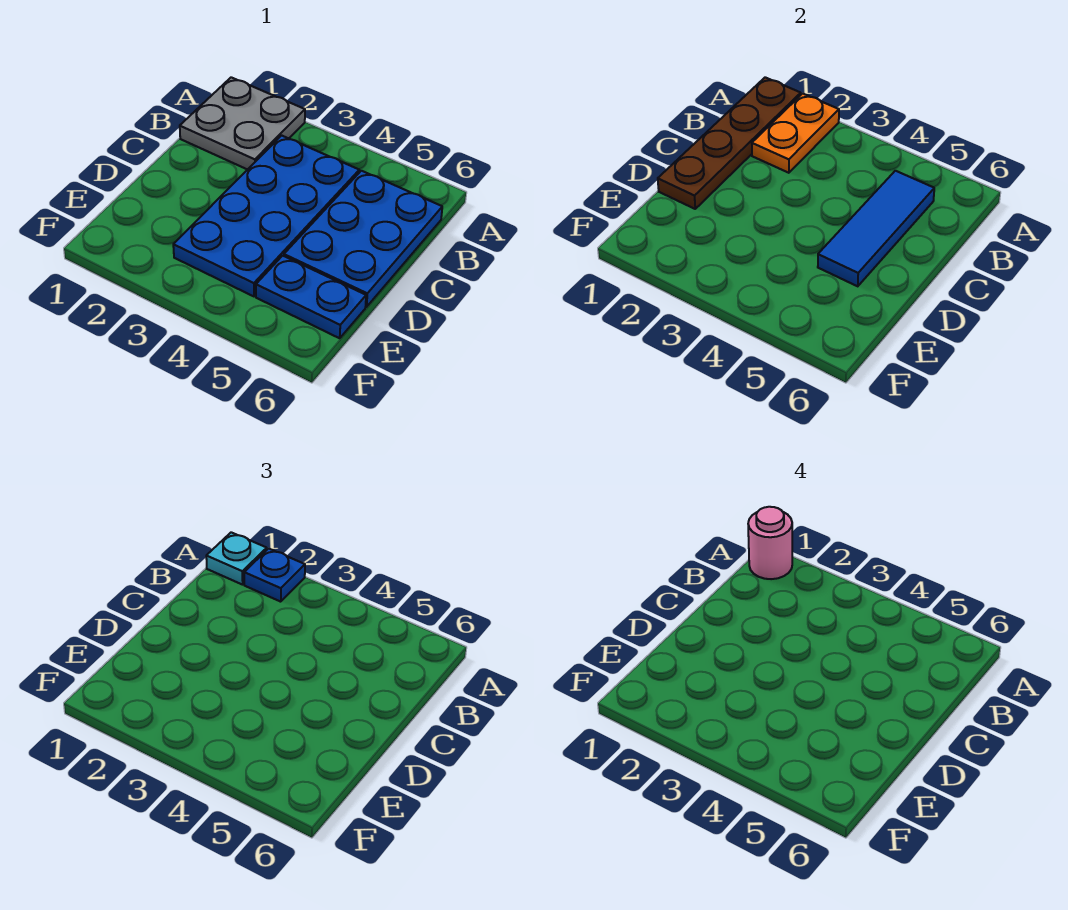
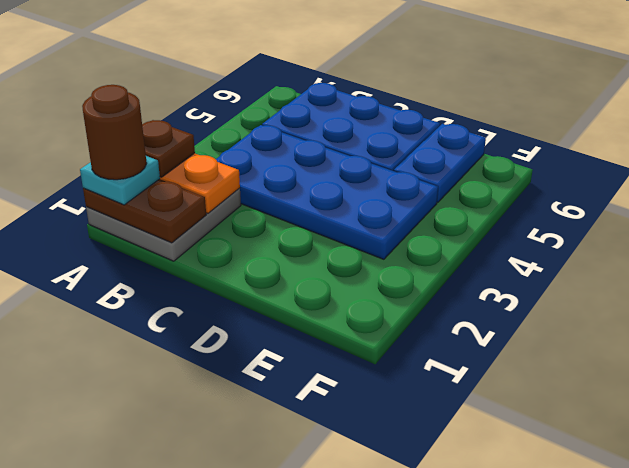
brown plate A1:D1 level 2 -> brown plate A1:B1 level 2
pink round brick A1 level 4 -> brown round brick A1 level 4
blue plate A2 level 3 -> brown plate A2 level 3
blue tile B5:D5 level 2 -> none

